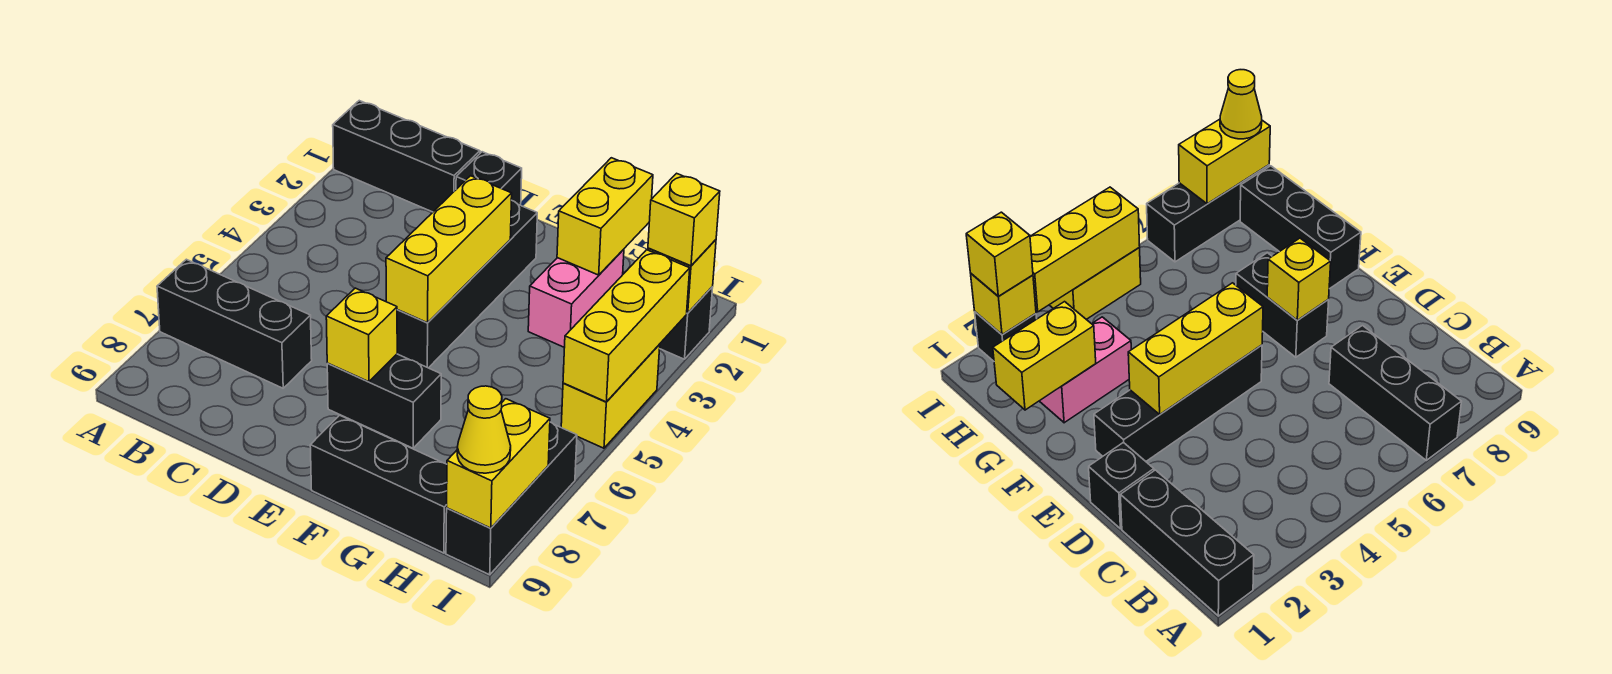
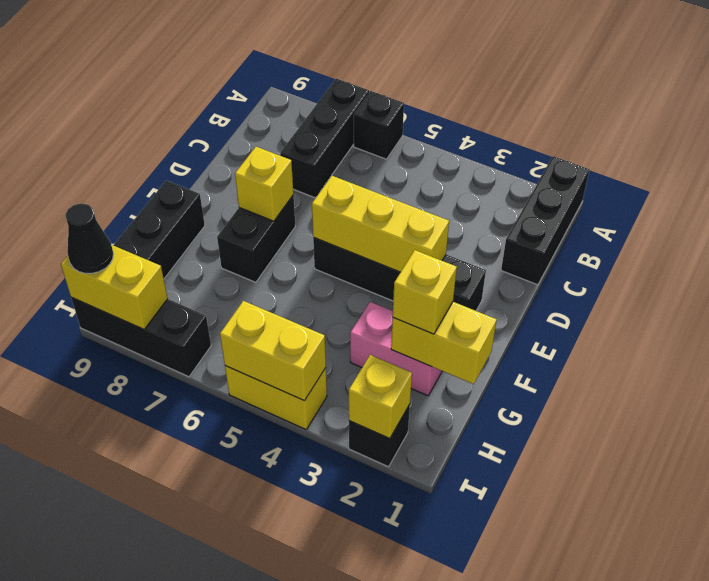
black brick D1 level 1 -> black brick A6 level 1
yellow brick I2 level 3 -> yellow brick G2 level 3
yellow brick I3:I5 level 2 -> yellow brick I4:I5 level 2
yellow cone I9 level 3 -> black cone I9 level 3

